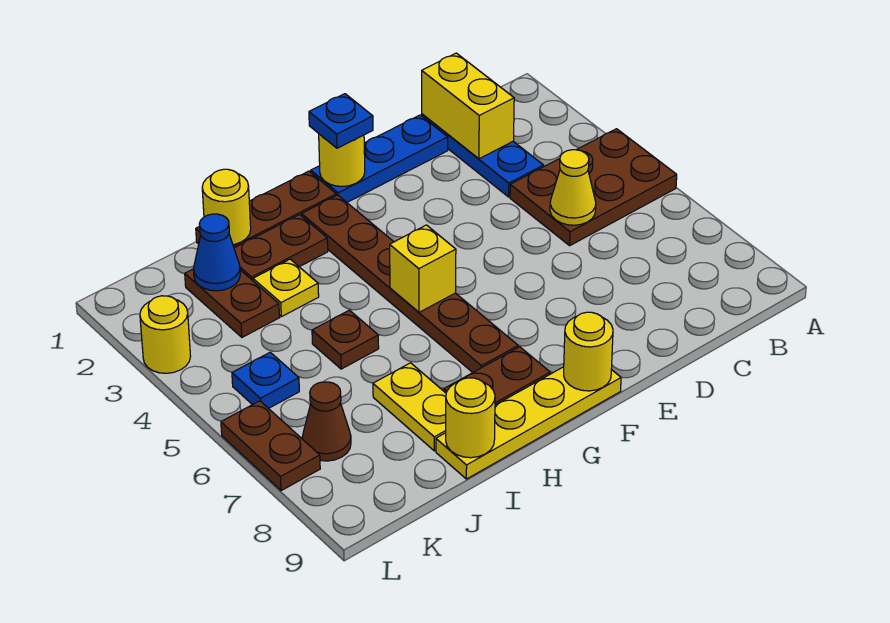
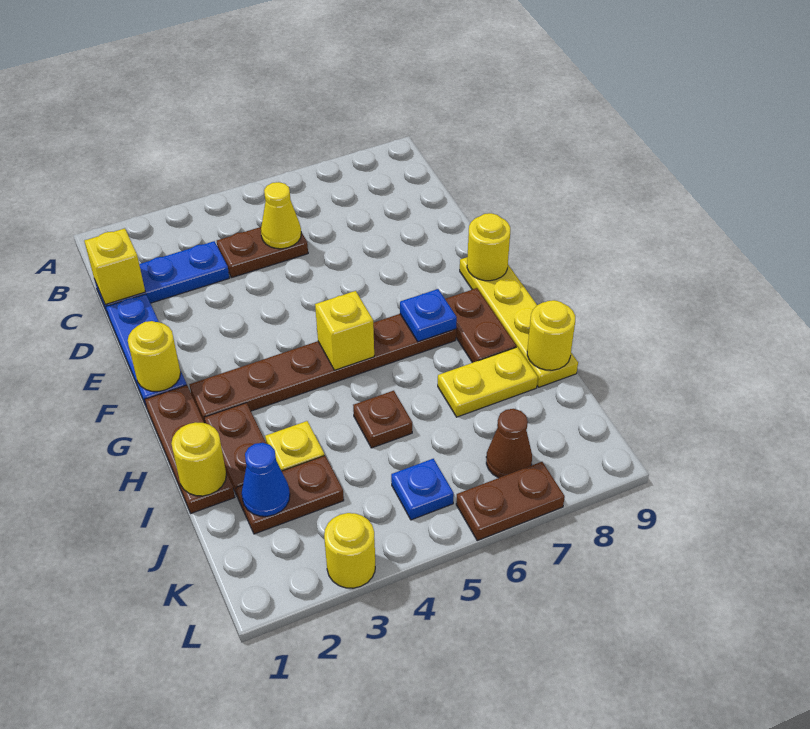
brown plate A4:C5 level 1 -> brown plate C4:C5 level 1
yellow brick C1:C2 level 2 -> yellow brick C1 level 2
blue plate F1 level 3 -> blue plate G7 level 2

